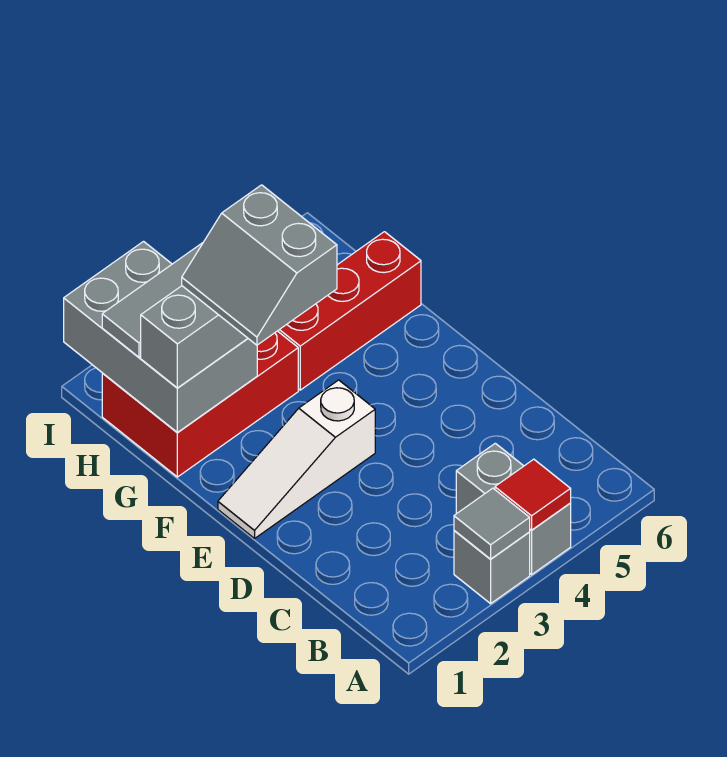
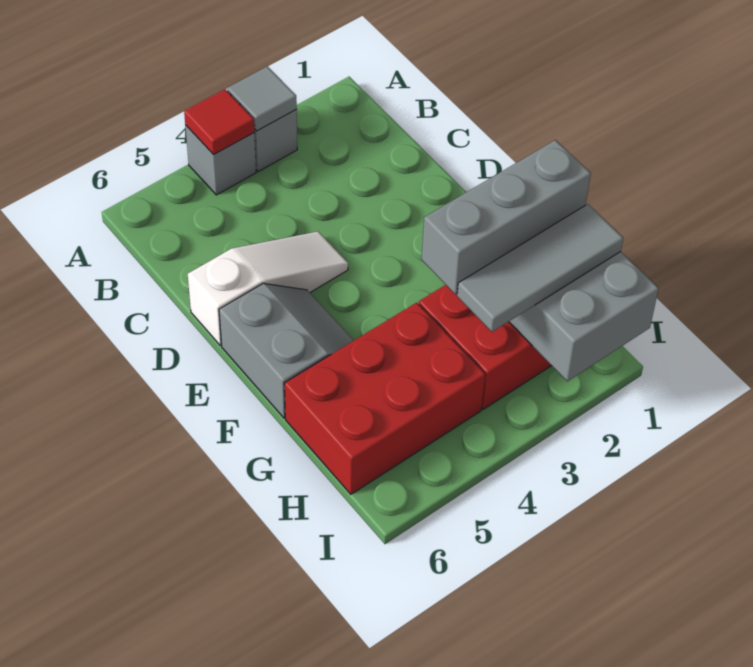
grey brick A4:B4 level 1 -> grey brick A4 level 1
white slope E1:E3 level 1 top 3 -> white slope D4:D6 level 1 top 6
grey slope F2:G3 level 4 top 3 -> grey slope E5:F6 level 1 top 6
red brick G4:G6 level 1 -> red brick G4:H6 level 1

